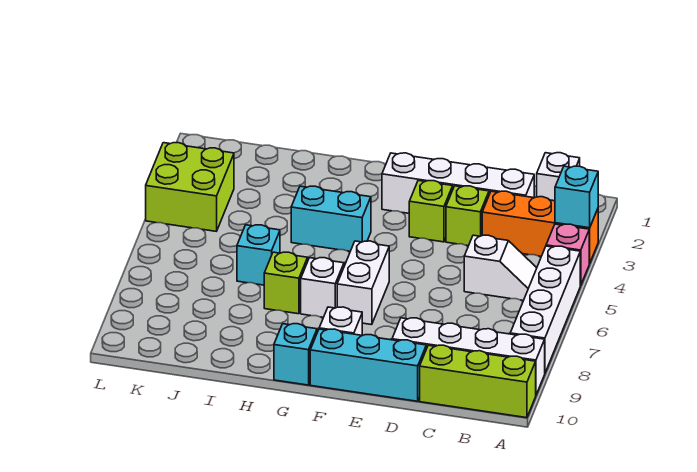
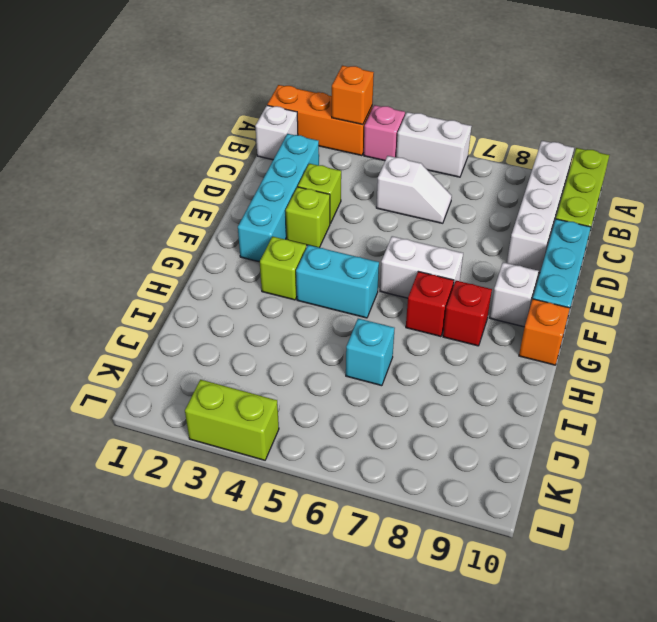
orange brick A3:C3 level 1 -> orange brick A1:A3 level 1
cyan brick A3 level 2 -> orange brick A3 level 2
white brick A5:A8 level 1 -> white brick A5:A6 level 1
white slope B5:C5 level 1 top C -> white slope C5:C6 level 1 top 5
white brick C2:F2 level 1 -> cyan brick C2:F2 level 1
cyan brick G4:H4 level 1 -> cyan brick G4:G5 level 1
white brick G7 level 1 -> red brick G7 level 1
none -> red brick G8 level 1
cyan brick G10 level 1 -> orange brick G10 level 1
lime brick H7 level 1 -> lime brick G3 level 1
lime brick K3:L4 level 1 -> lime brick L3:L4 level 1

